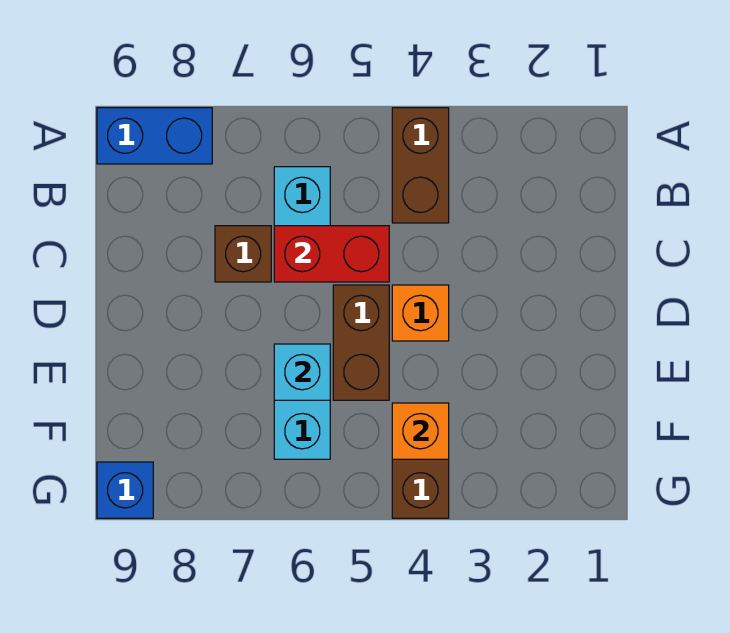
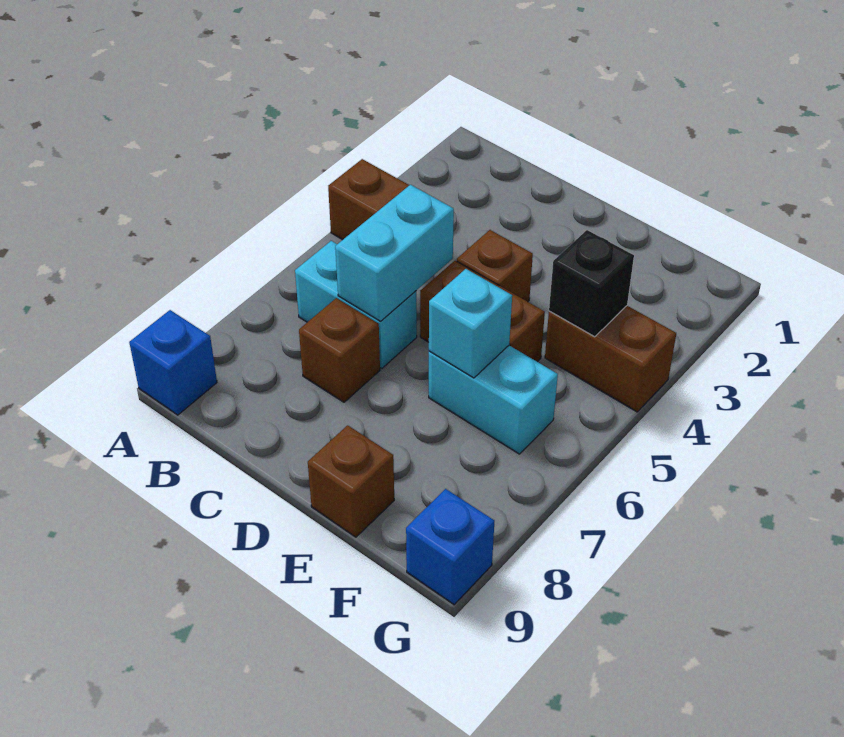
blue brick A8:A9 level 1 -> blue brick A9 level 1
red brick C5:C6 level 2 -> cyan brick C5:C6 level 2
orange brick D4 level 1 -> brown brick D4 level 1
none -> brown brick E9 level 1
orange brick F4 level 2 -> black brick F4 level 2

